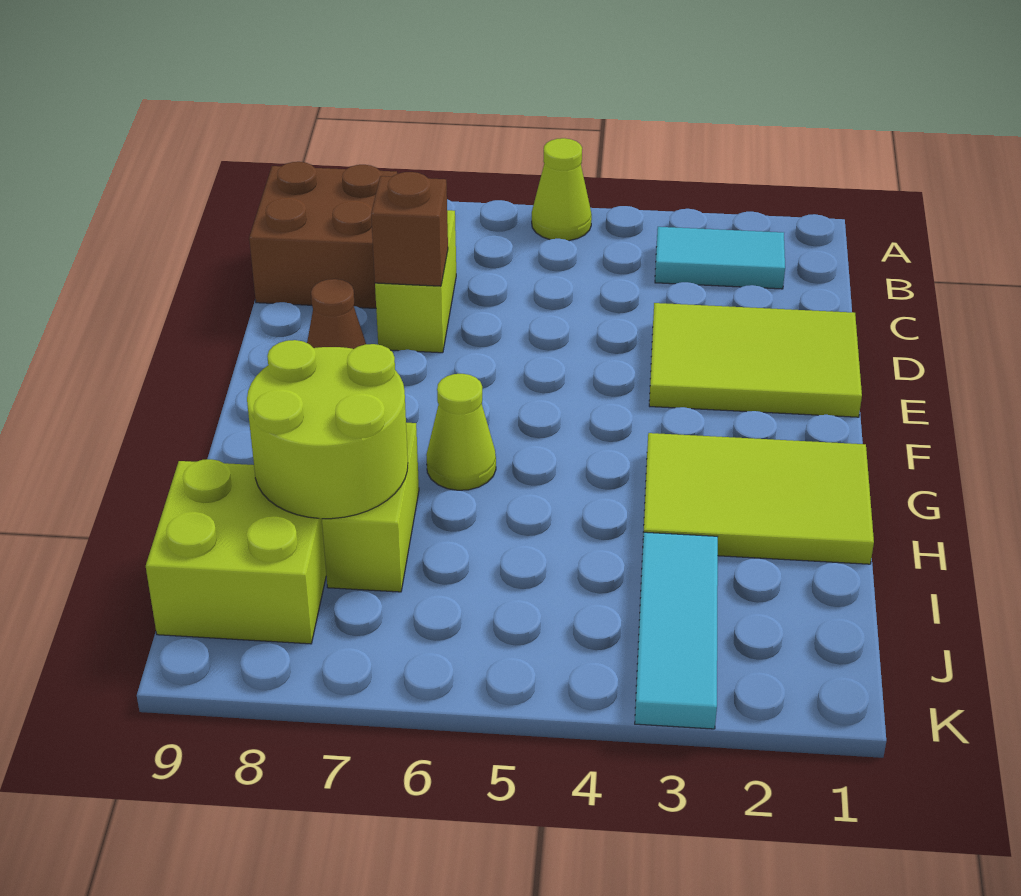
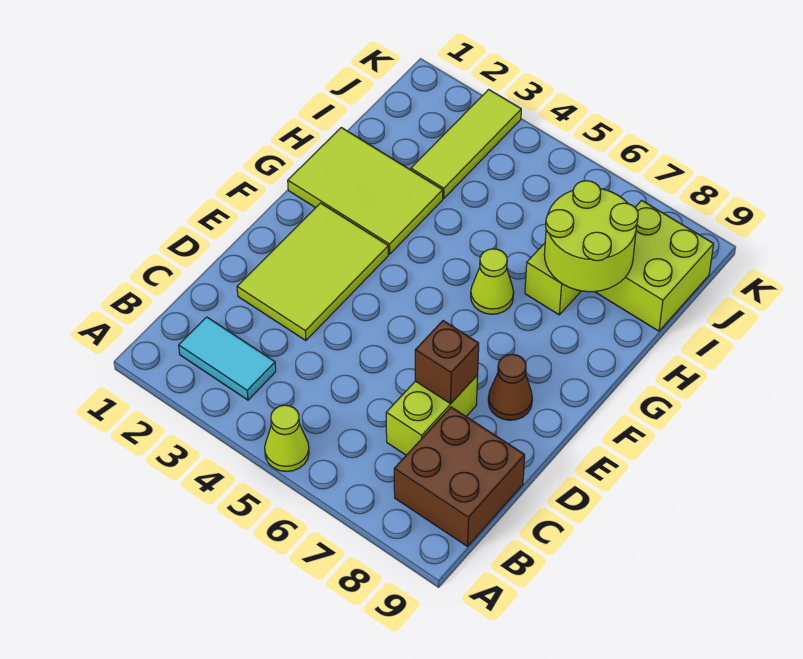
lime tile D1:E3 level 1 -> lime tile D2:F3 level 1
cyan tile I3:K3 level 1 -> lime tile I3:K3 level 1

